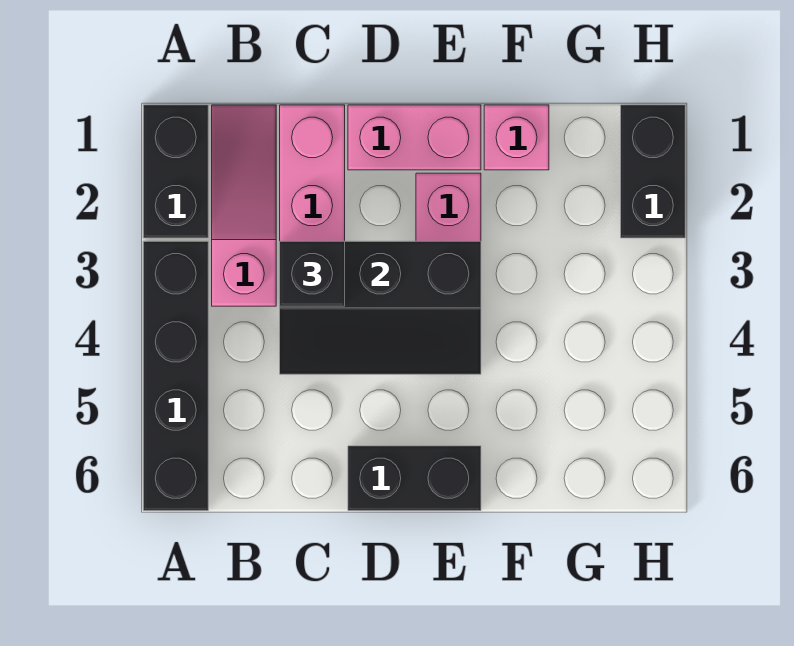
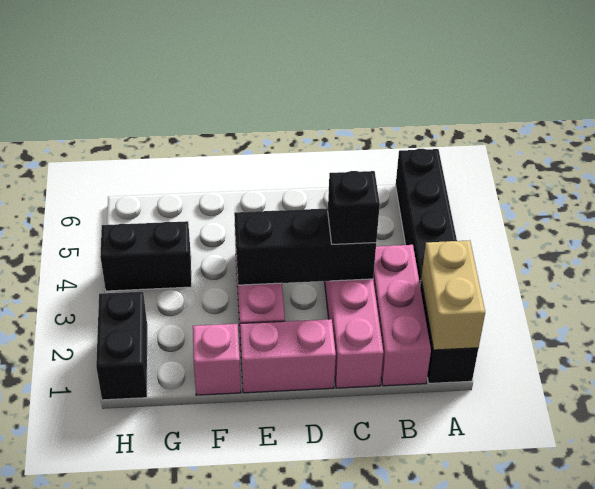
none -> tan brick A1:A2 level 2
pink slope B1:B3 level 1 top 3 -> pink brick B1:B3 level 1
black brick D6:E6 level 1 -> black brick G4:H4 level 1

